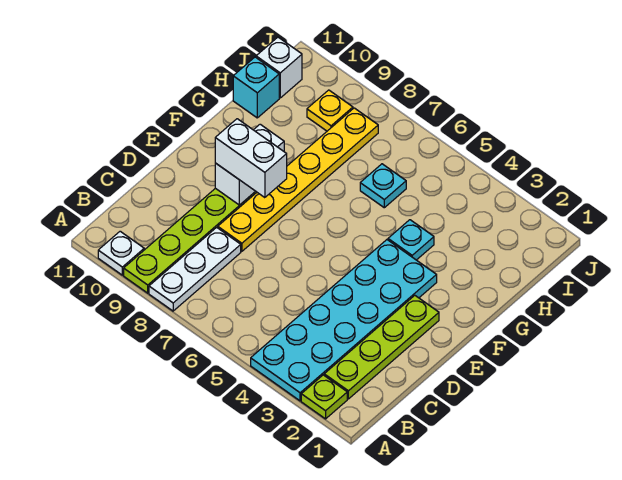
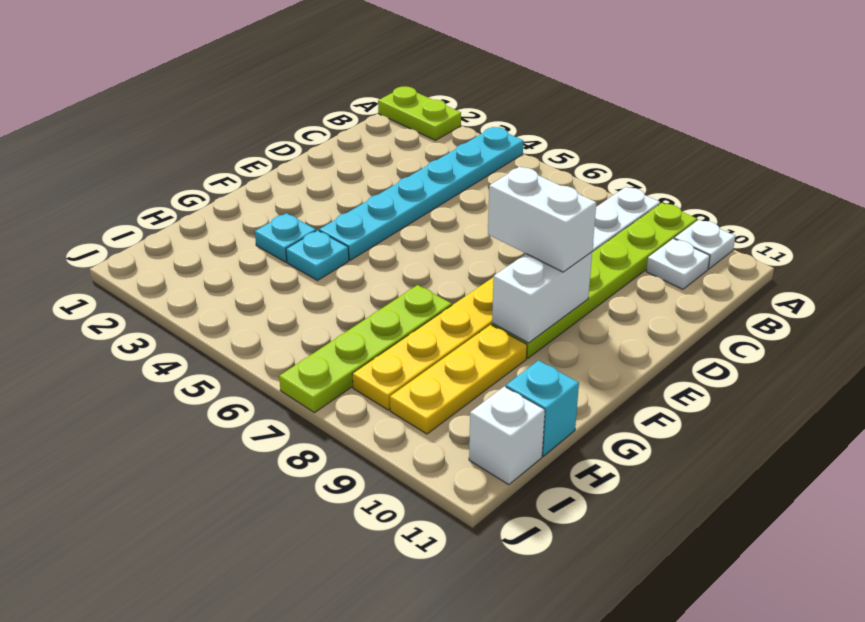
lime plate A2 level 1 -> lime plate A1:A2 level 1
cyan plate A3:F4 level 1 -> cyan plate A4:F4 level 1
lime plate B2:E2 level 1 -> lime plate G7:J7 level 1
none -> white plate B10 level 1
cyan plate H6 level 1 -> cyan plate G3 level 1
yellow plate I9 level 1 -> yellow plate G9:I9 level 1

